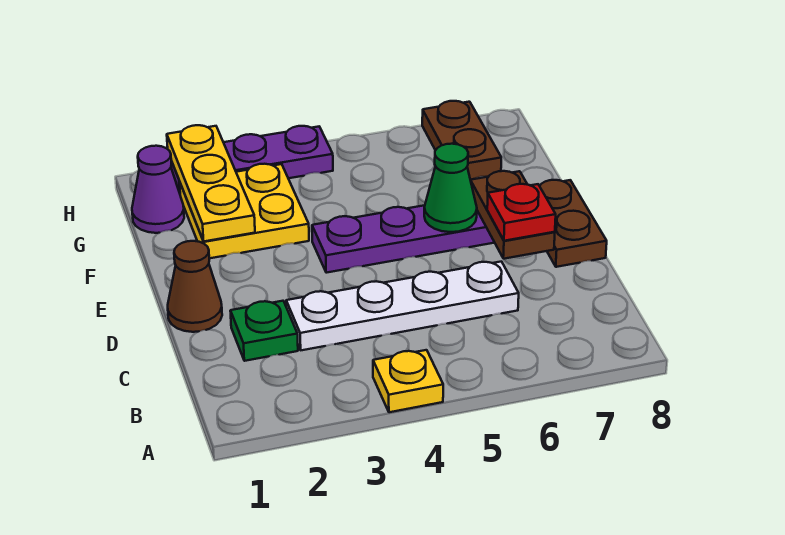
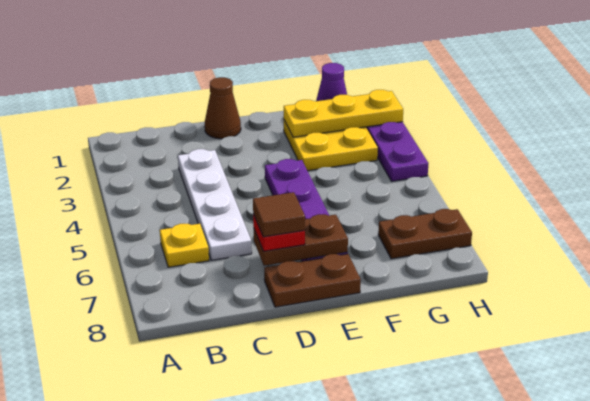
yellow plate A4 level 1 -> yellow plate B6 level 1
green plate C2 level 1 -> none
none -> brown tile D7 level 4
green cone E6 level 2 -> none

